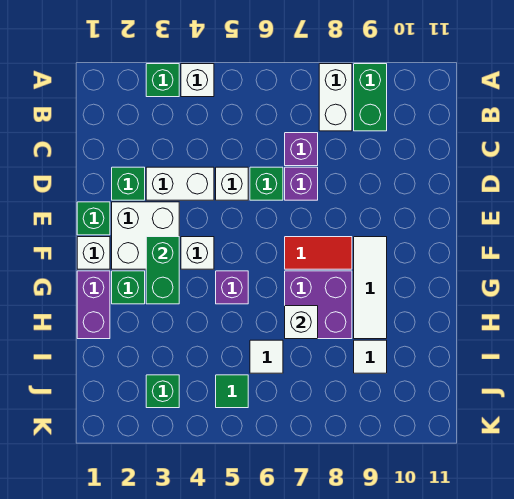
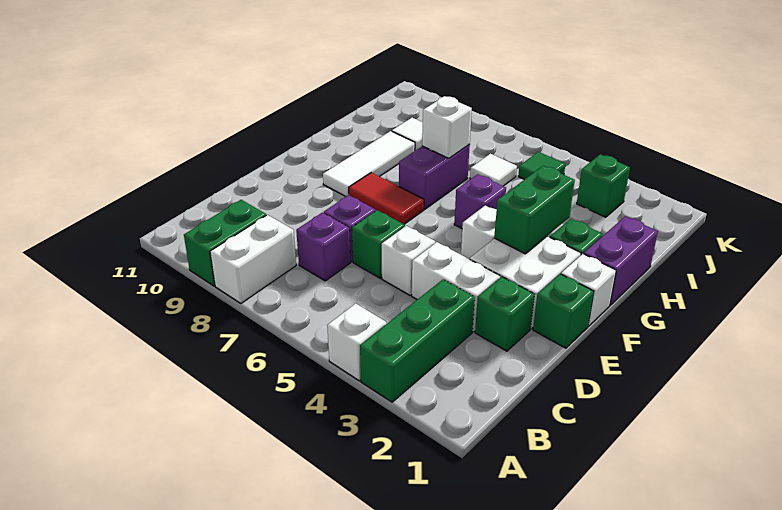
green brick A3 level 1 -> green brick A3:C3 level 1
purple brick G7:H8 level 1 -> purple brick G7:H7 level 1

